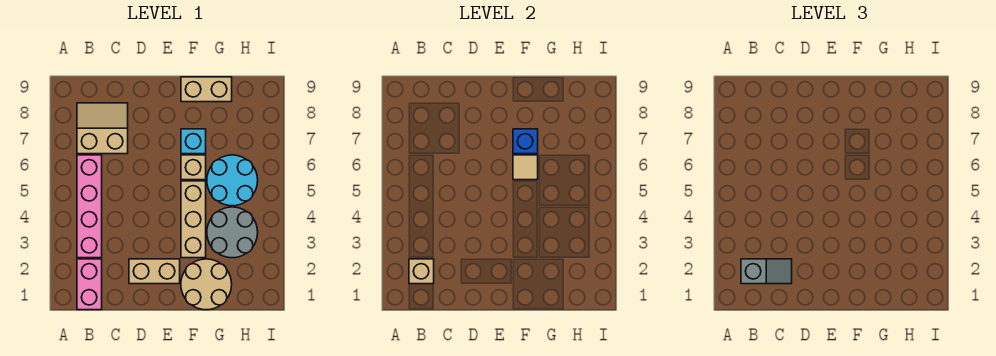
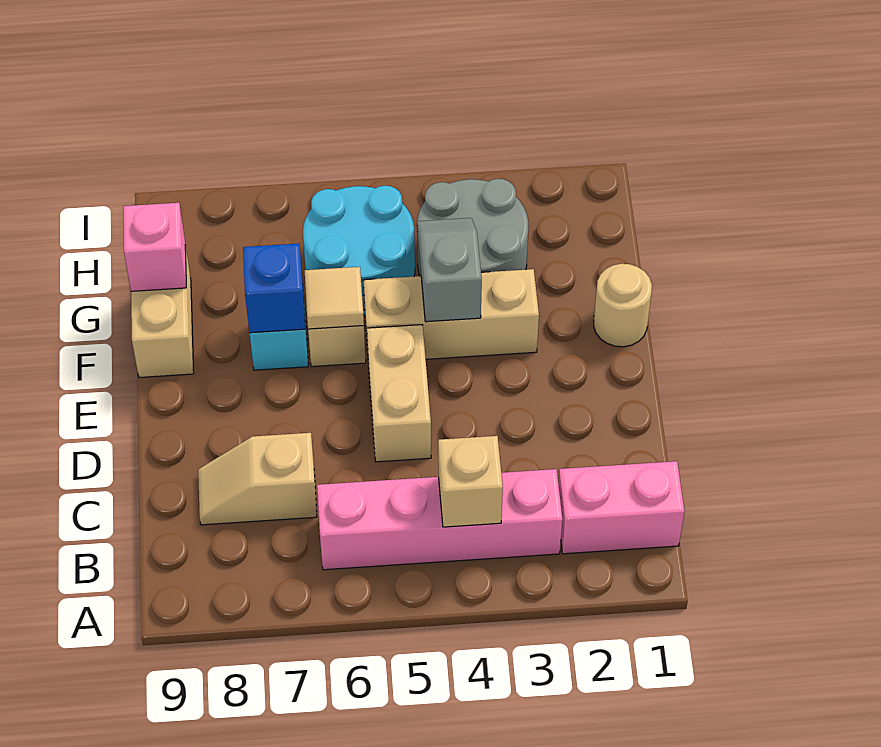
tan brick B2 level 2 -> tan brick B4 level 2
grey slope B2:C2 level 3 top B -> grey slope F4:G4 level 2 top F
tan slope B7:C8 level 1 top 7 -> tan slope C7:C8 level 1 top 7
tan brick D2:E2 level 1 -> tan brick D5:E5 level 1
tan round brick F1:G2 level 1 -> tan round brick F1 level 1
none -> pink brick G9 level 2

